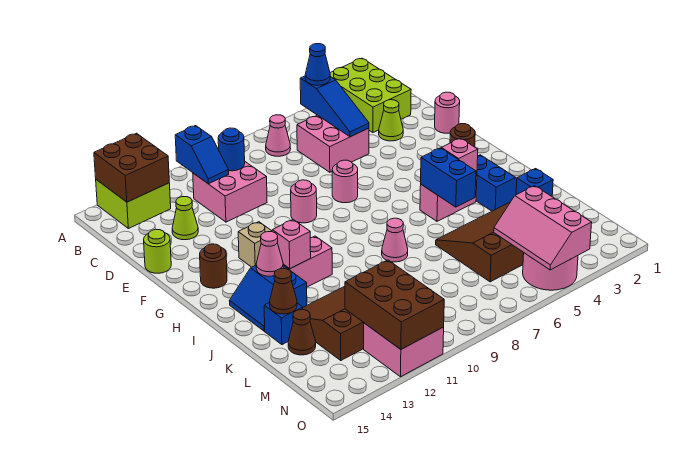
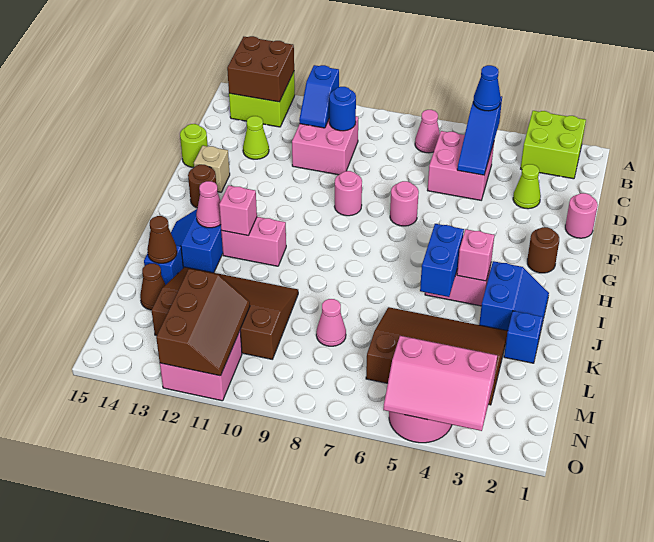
lime brick A2:C3 level 1 -> lime brick A2:B3 level 1
tan brick G12 level 1 -> tan brick F14 level 1
pink cone J8 level 1 -> pink cone L8 level 1
pink slope M4:O5 level 2 top 4 -> pink slope N3:O5 level 2 top N
brown brick M11:O12 level 2 -> brown slope M11:O12 level 2 top 12

